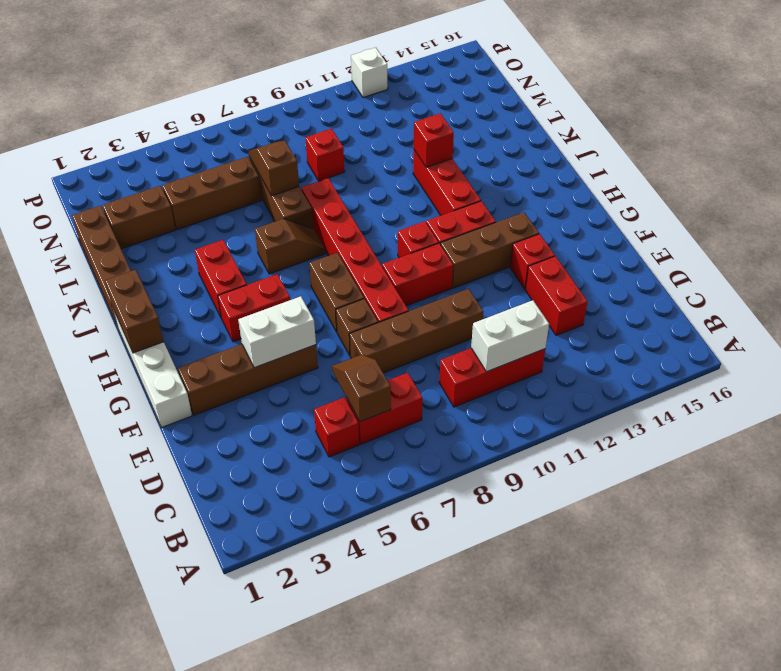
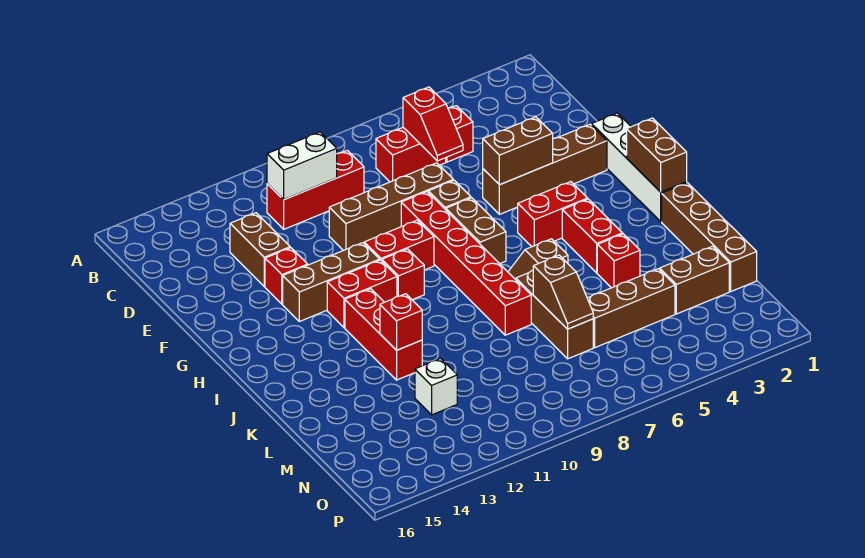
brown slope C6:D6 level 2 top C -> red slope C6:D6 level 2 top C
red brick D13:E13 level 1 -> brown brick D13:E13 level 1
white brick F4:F5 level 2 -> brown brick F4:F5 level 2
red brick M9 level 1 -> red brick K4 level 1
white brick P12 level 1 -> white brick M12 level 1

